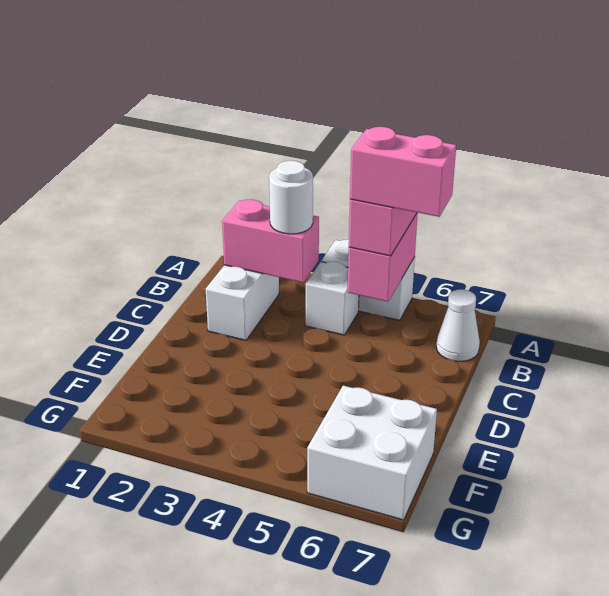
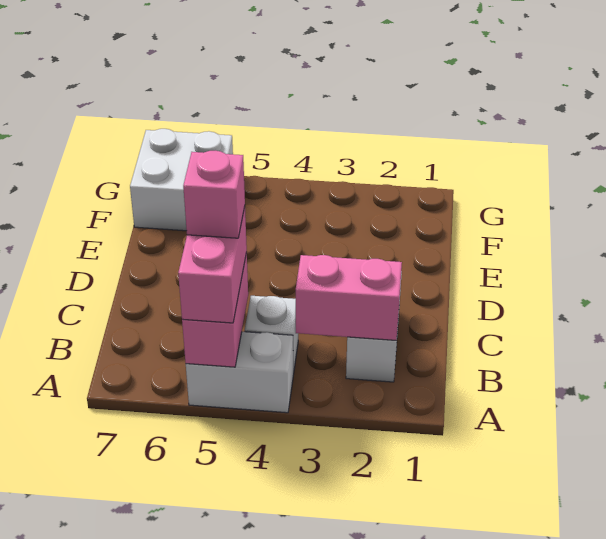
white round brick B3 level 3 -> none
pink brick B5:B6 level 4 -> pink brick B5 level 4
white cone B7 level 1 -> none

